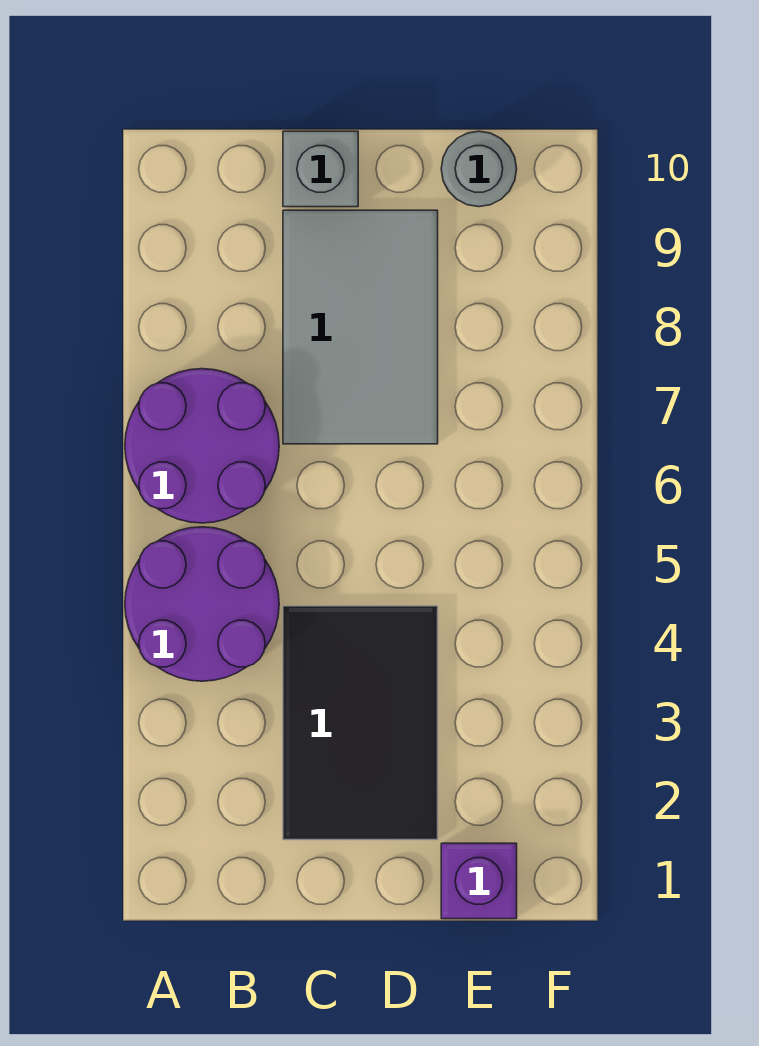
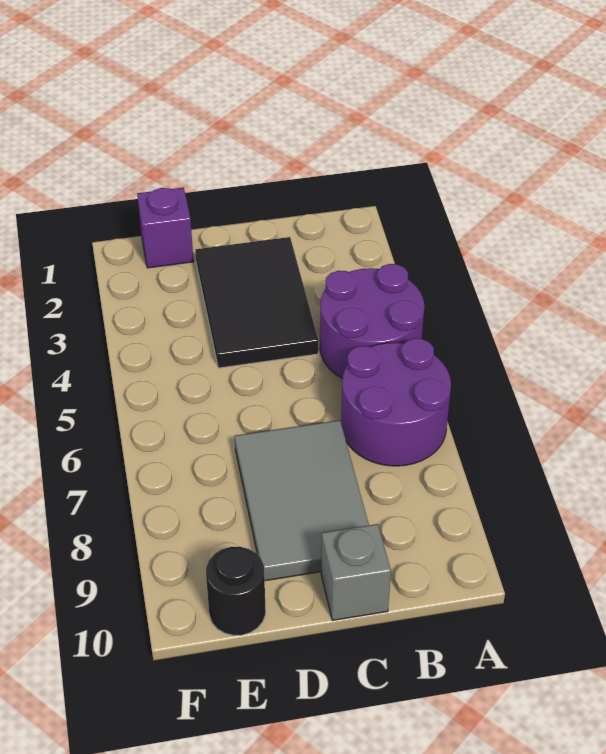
grey round brick E10 level 1 -> black round brick E10 level 1

